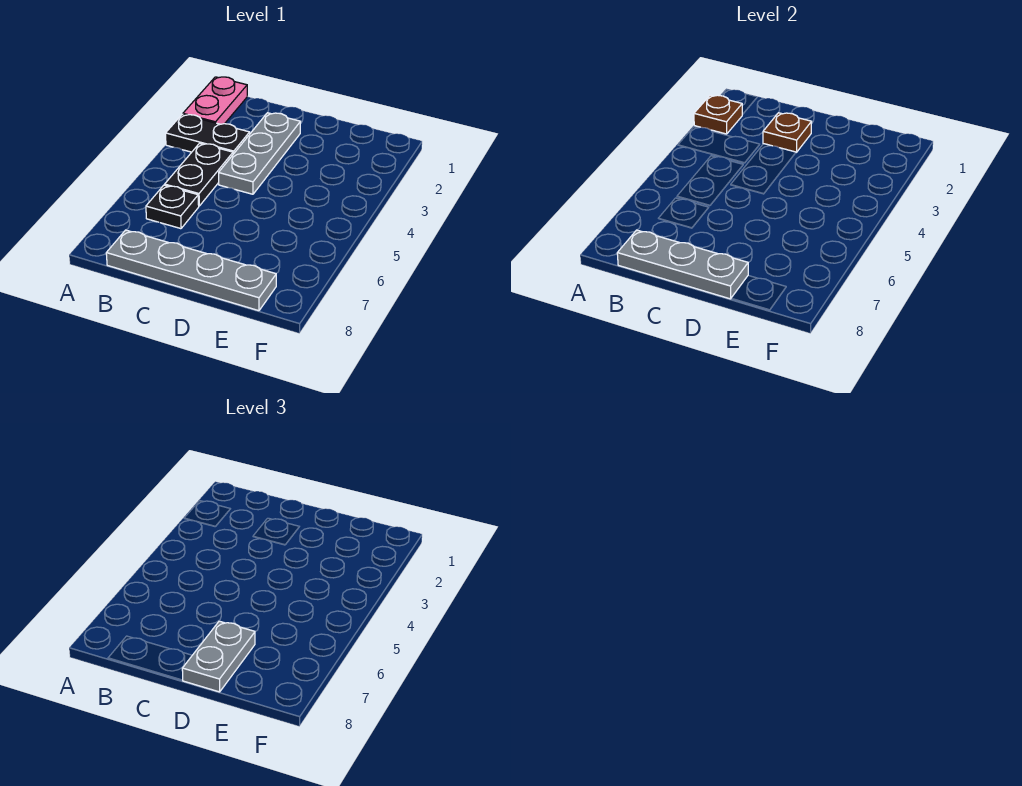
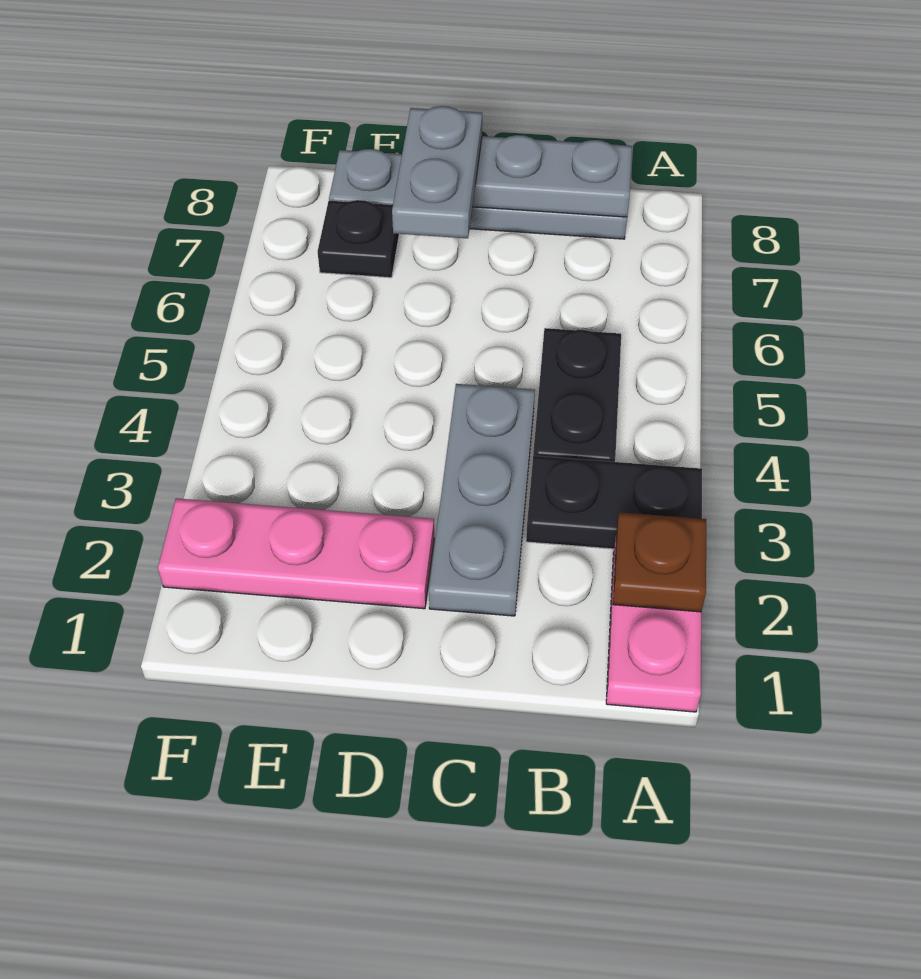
black plate B6 level 1 -> black plate E7 level 1
brown plate C2 level 2 -> none
none -> pink plate D2:F2 level 1

